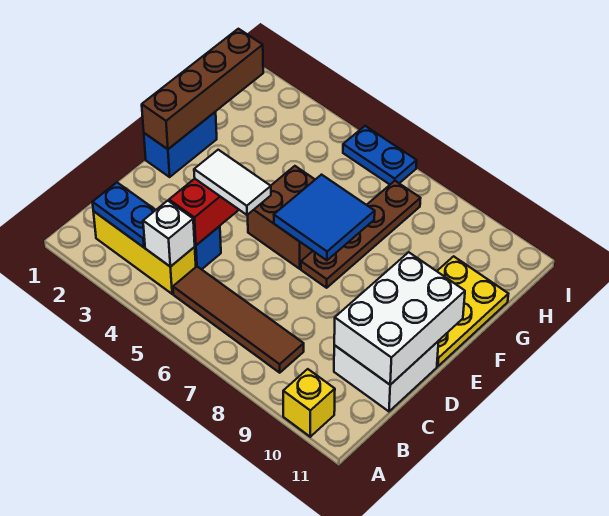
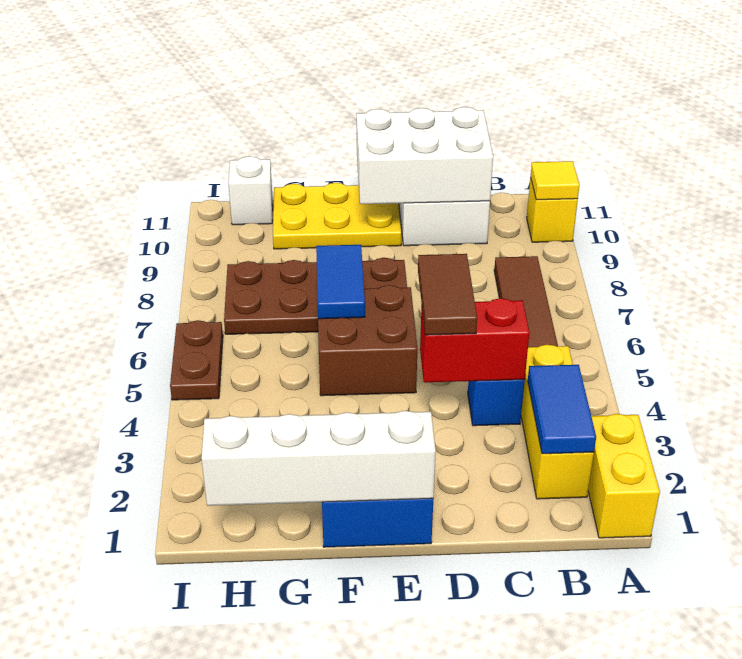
none -> yellow brick A1:A2 level 1
none -> yellow tile A10 level 2
blue plate B2:B3 level 2 -> blue tile B2:B3 level 2
white brick B4 level 2 -> white brick H11 level 1
white tile D4:D5 level 3 -> brown tile D4:D5 level 3
brown brick E1:H1 level 2 -> white brick E1:H1 level 2
blue tile E6:F7 level 2 -> blue tile F6:F7 level 2
brown plate E7:H7 level 1 -> brown plate E7:H8 level 1
blue plate I5:I6 level 1 -> brown plate I5:I6 level 1

